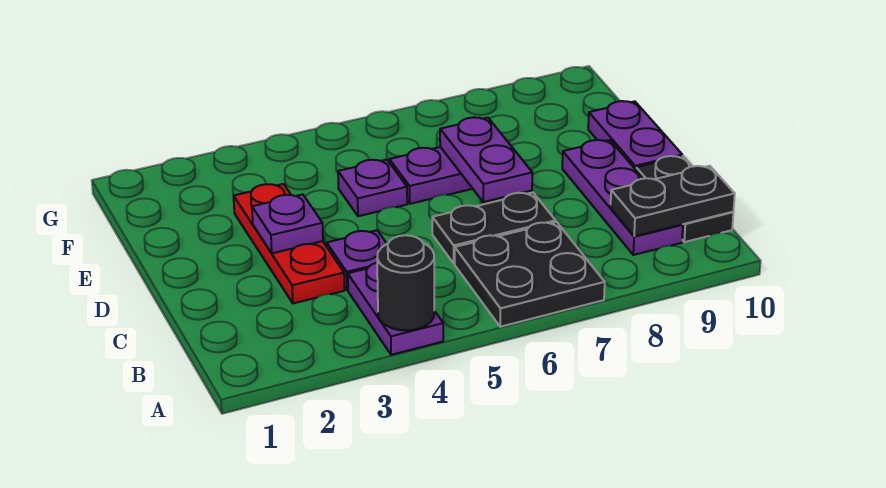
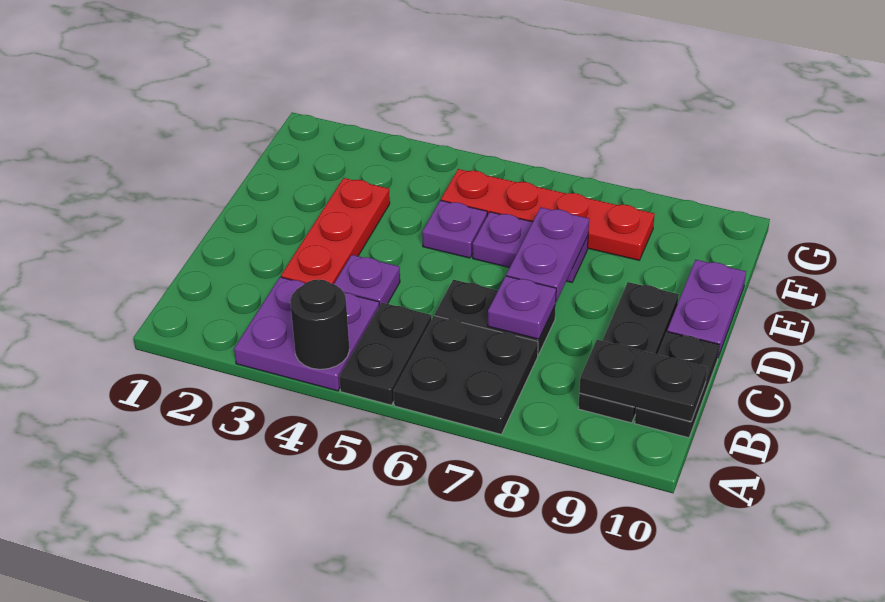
purple plate A4:B4 level 1 -> purple plate A3:B4 level 1
none -> black plate A5:B5 level 1
purple plate B9:D9 level 1 -> black plate B9:D9 level 1
purple plate D3 level 2 -> purple plate C7 level 2
none -> red plate F5:F8 level 1

